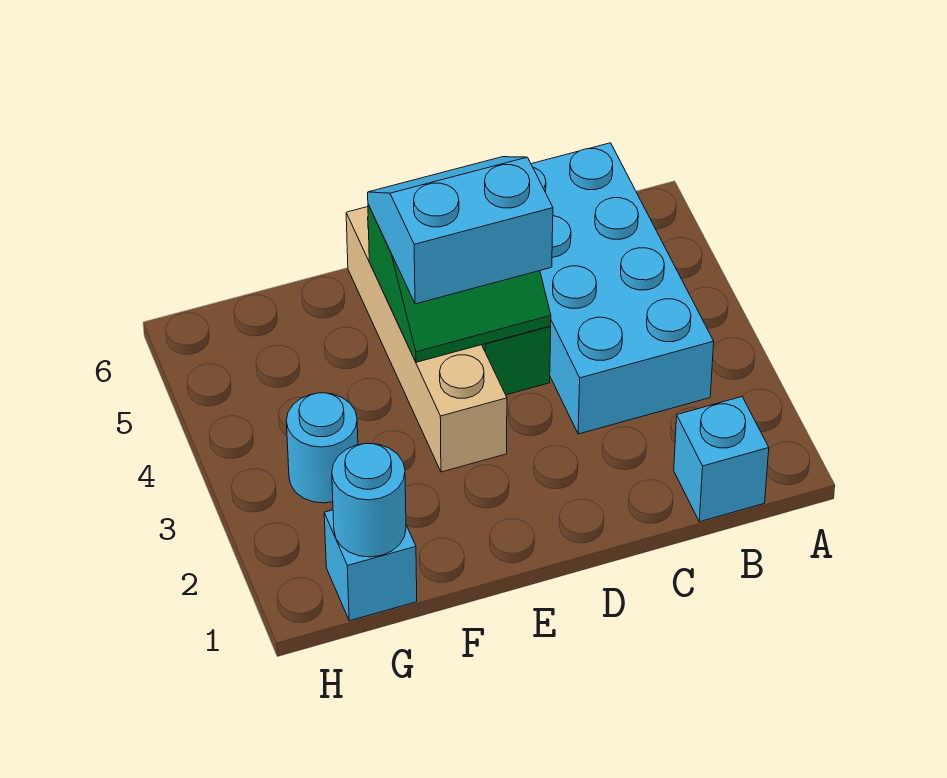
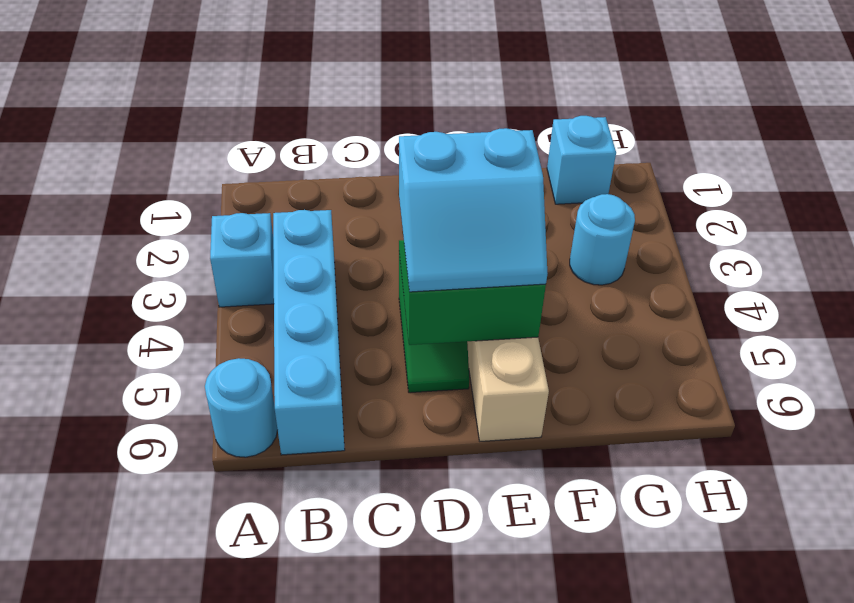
cyan brick B1 level 1 -> cyan brick A3 level 1
cyan brick B3:C6 level 1 -> cyan brick B3:B6 level 1
cyan round brick G1 level 2 -> cyan round brick A6 level 1

